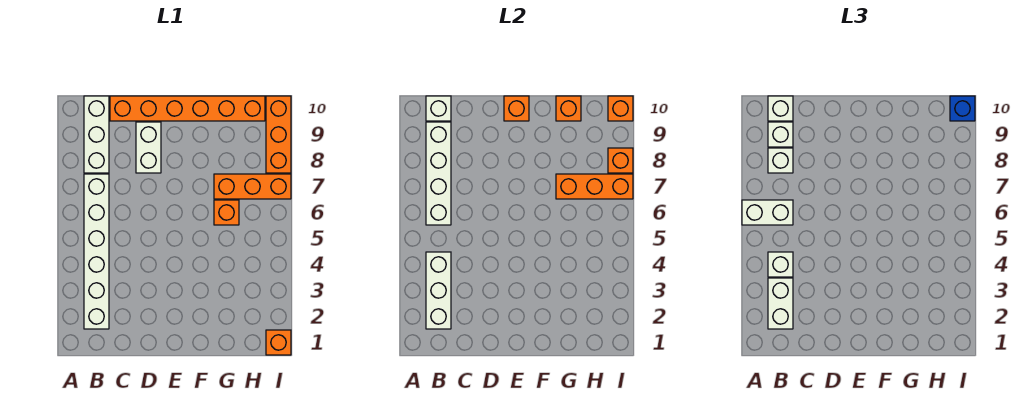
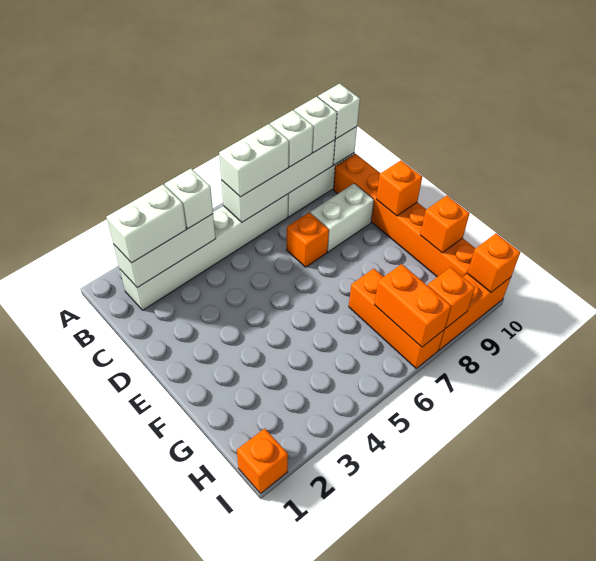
white brick A6:B6 level 3 -> white brick B6:B7 level 3
orange brick G6 level 1 -> orange brick D7 level 1
orange brick G7:I7 level 2 -> orange brick H7:I7 level 2
blue brick I10 level 3 -> none

